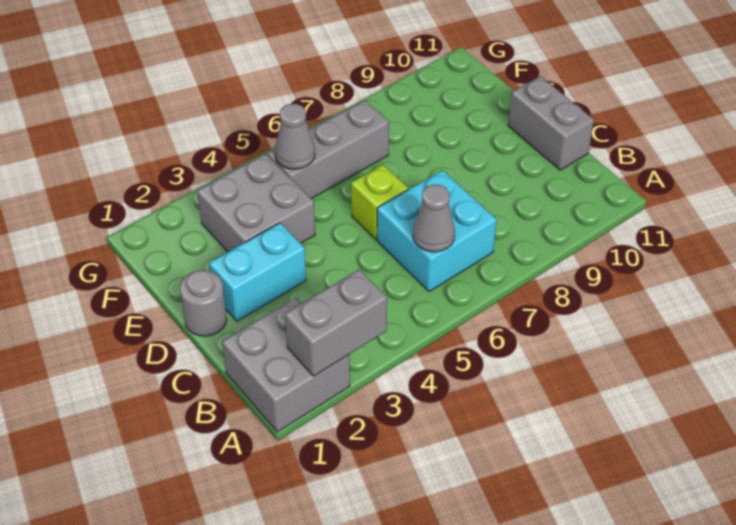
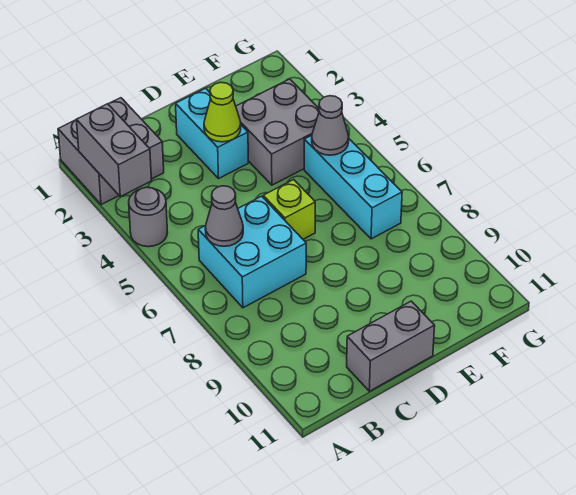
grey round brick D1 level 1 -> grey round brick A4 level 1
none -> lime cone D3 level 2
grey brick F5:F7 level 1 -> cyan brick F5:F7 level 1

